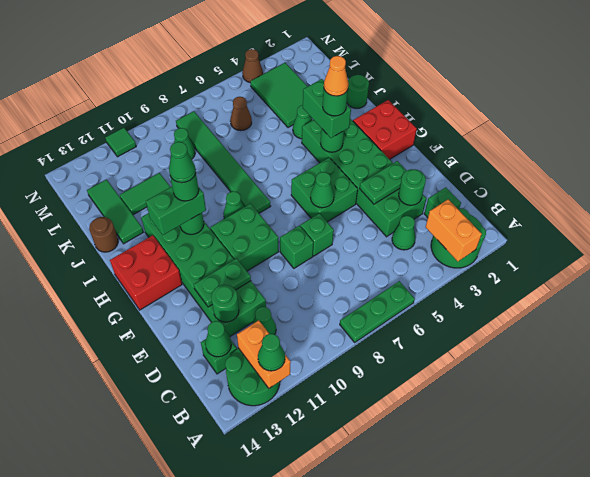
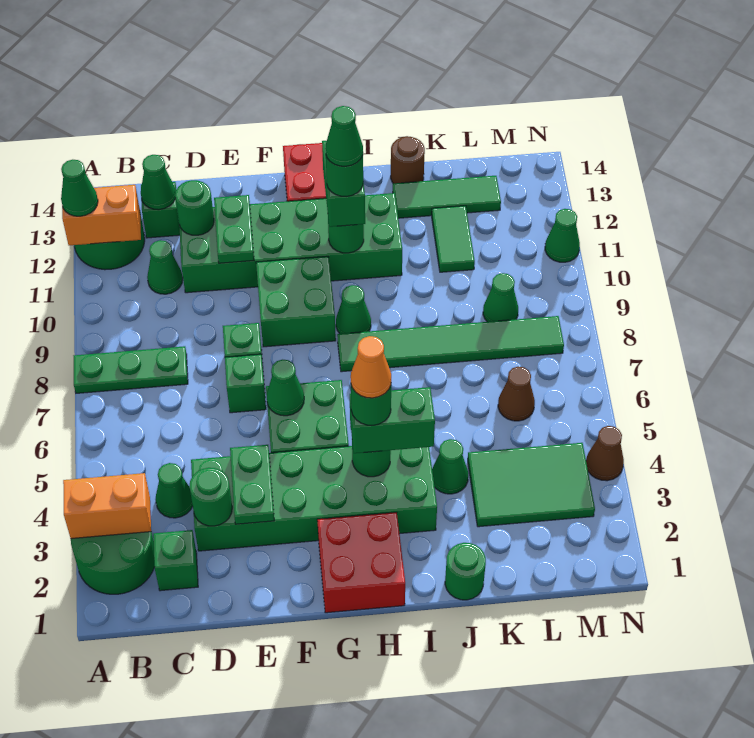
green plate A6:A8 level 1 -> green plate A8:C8 level 1
green tile N11 level 1 -> green cone N11 level 1

